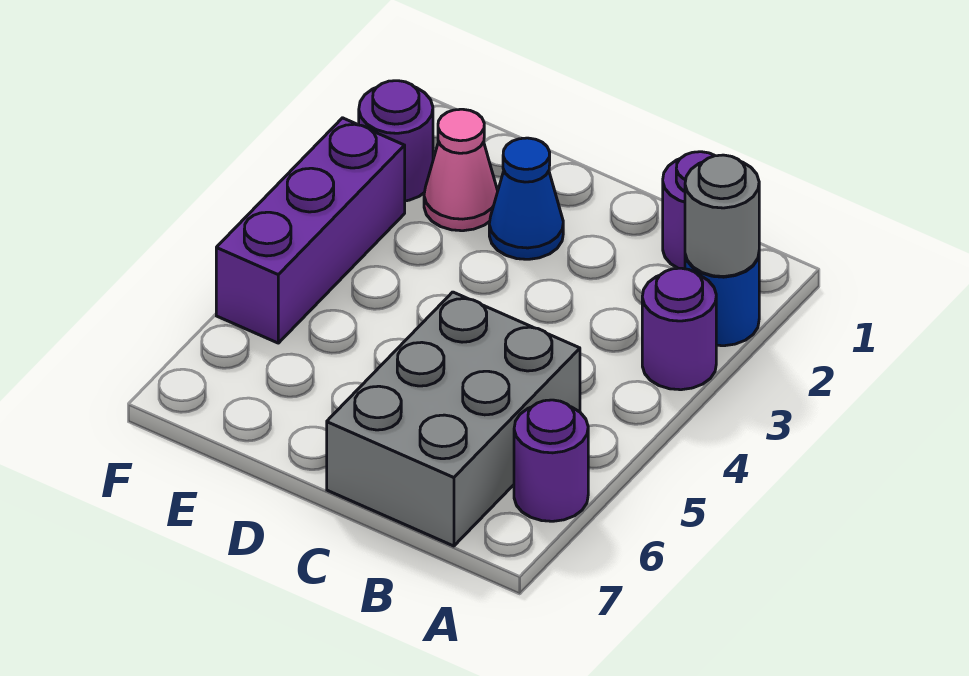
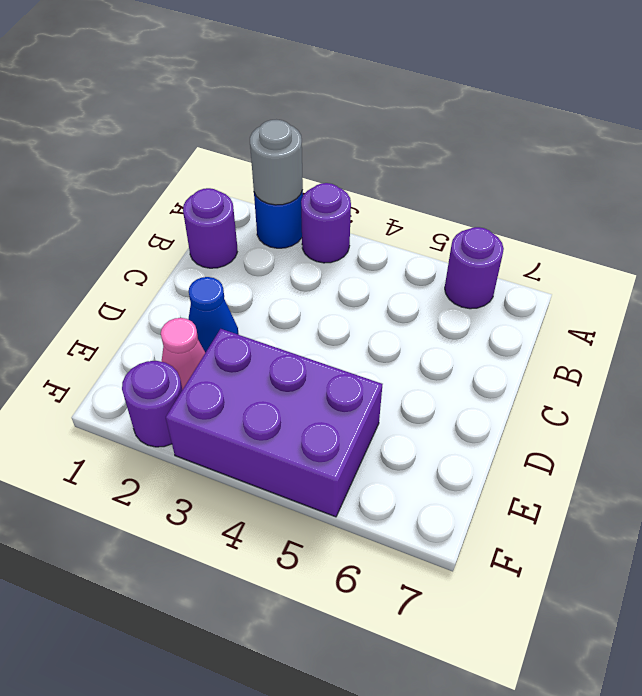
grey brick B5:C7 level 1 -> none
purple brick F3:F5 level 1 -> purple brick E3:F5 level 1

